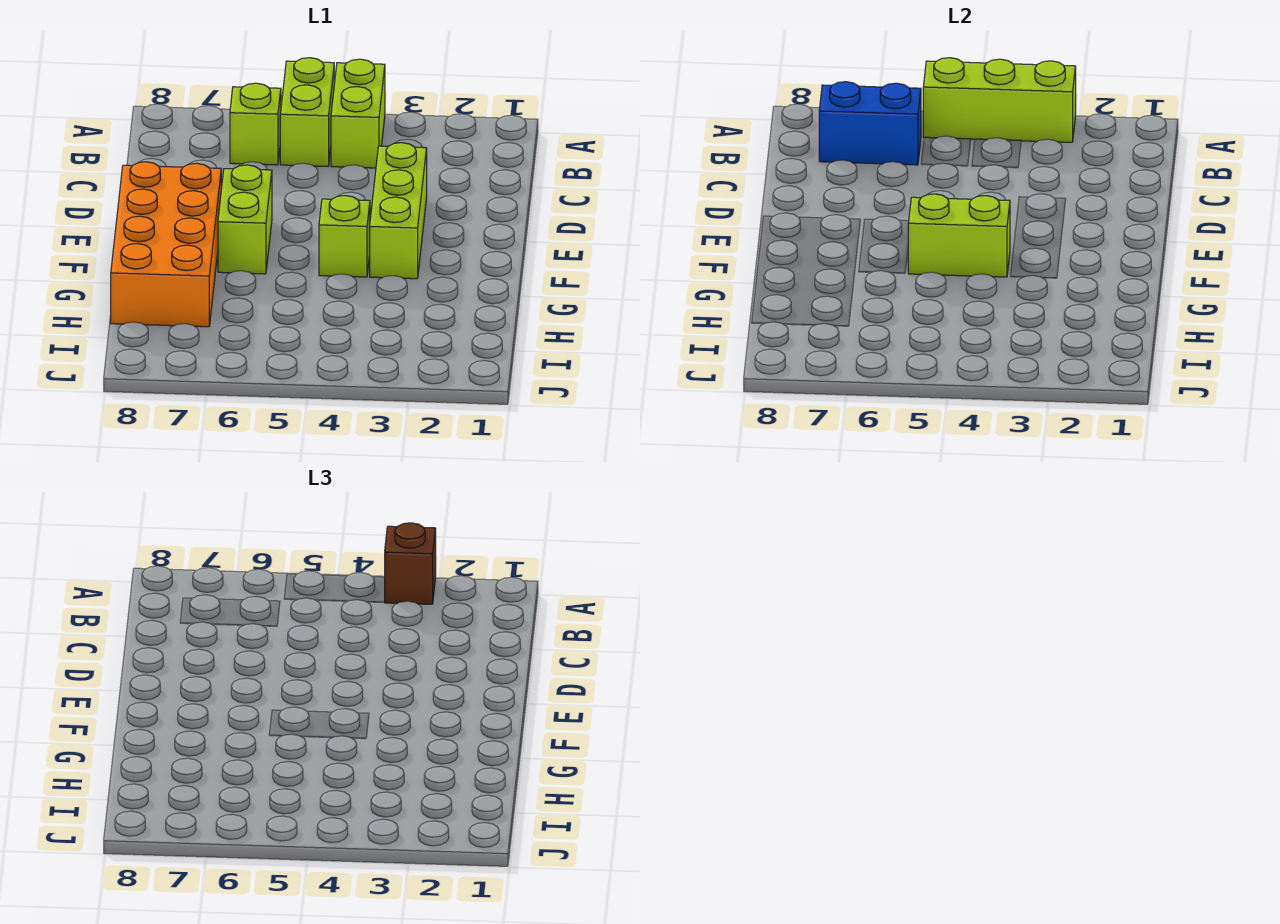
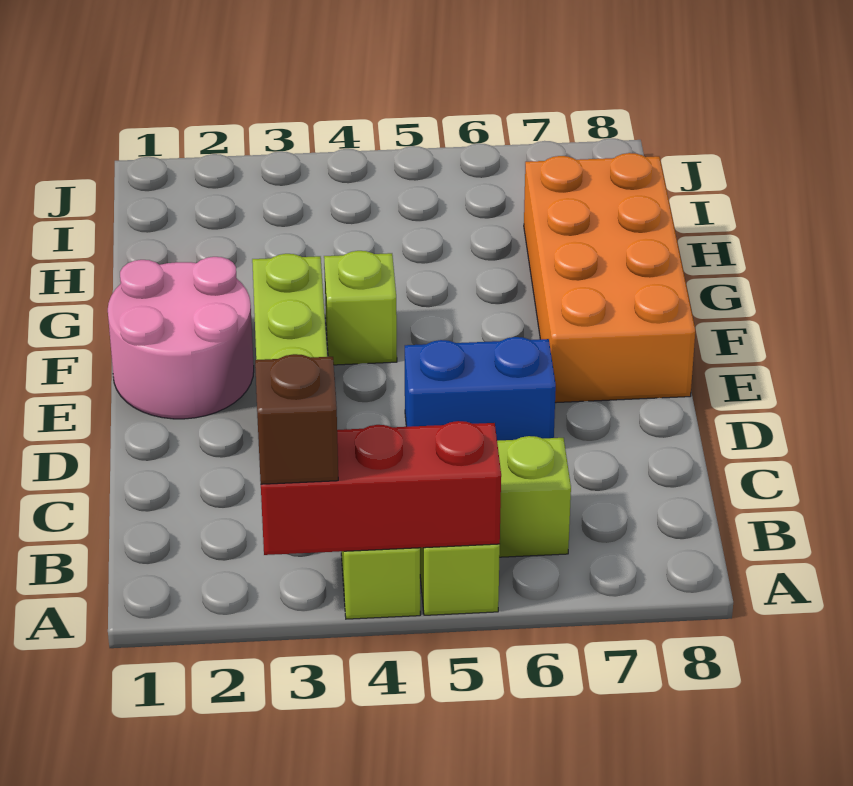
lime brick A3:A5 level 2 -> red brick A3:A5 level 2
blue brick B6:B7 level 2 -> blue brick D5:D6 level 1
none -> pink round brick E1:F2 level 1
lime brick E6:F6 level 1 -> none
lime brick F4:F5 level 2 -> none

